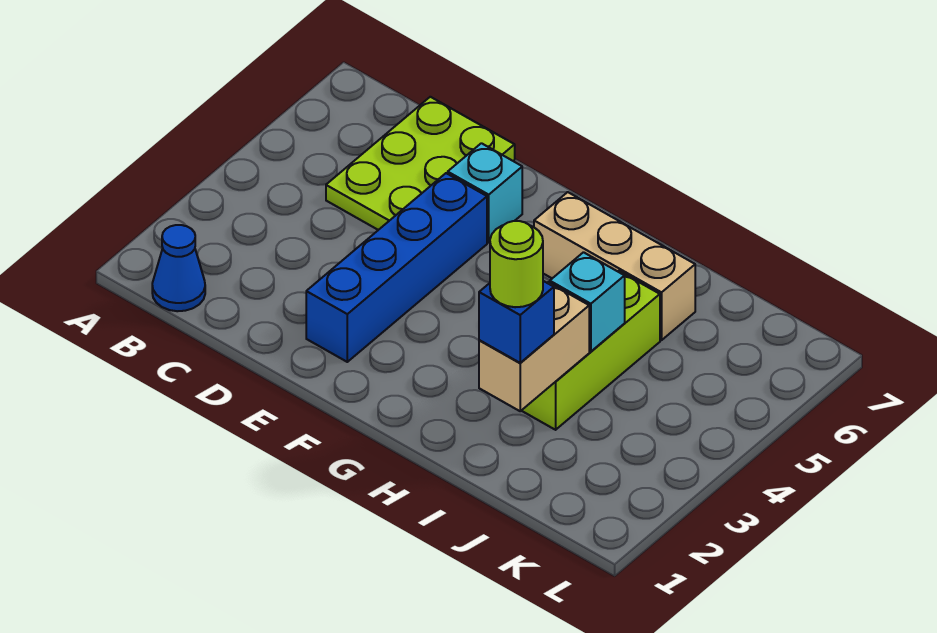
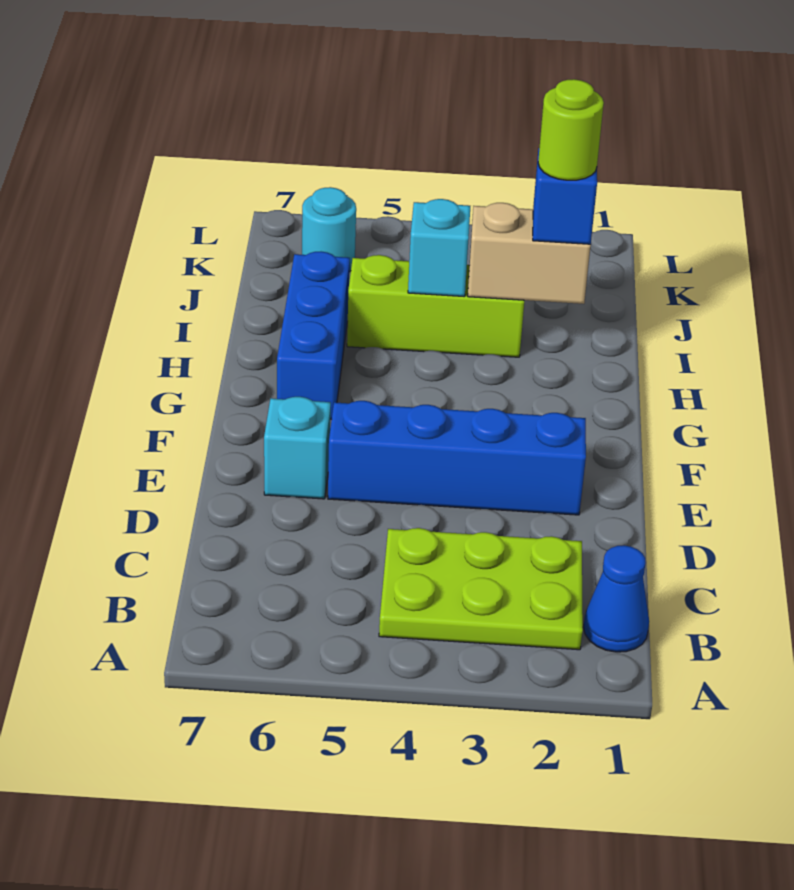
lime plate C5:D7 level 1 -> lime plate B2:C4 level 1
tan brick G6:I6 level 1 -> blue brick G6:I6 level 1
none -> cyan round brick K6 level 1

